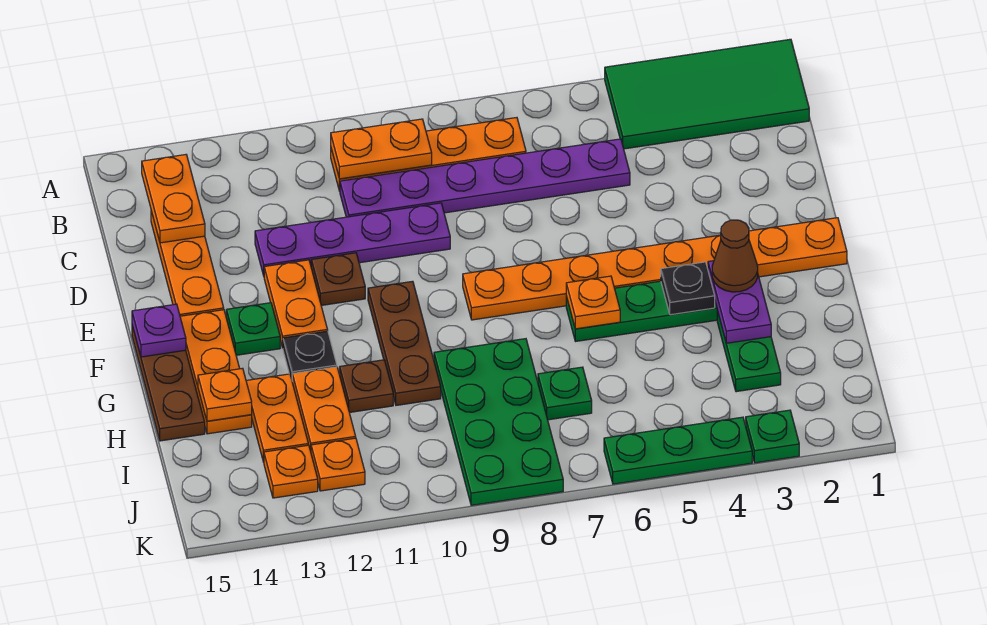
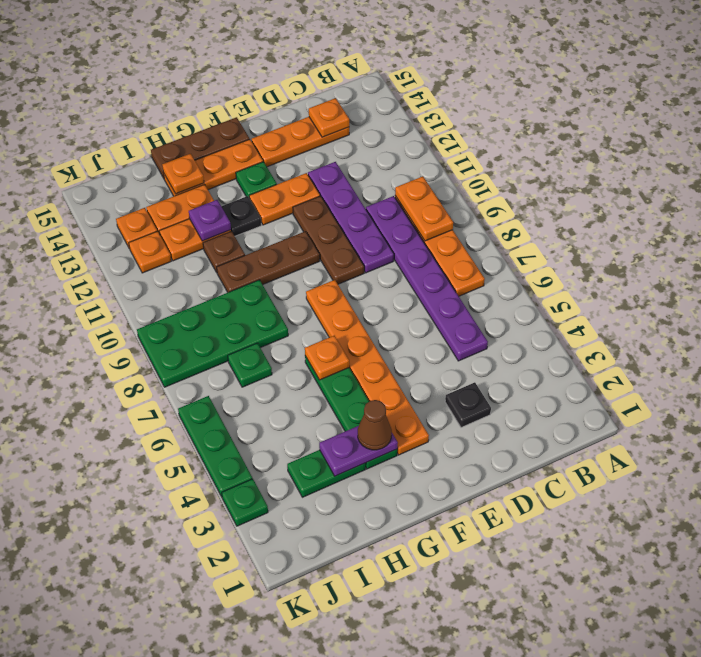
green tile A1:B4 level 1 -> none
orange plate B14:C14 level 2 -> orange plate C14 level 2
brown plate E11 level 1 -> brown plate E9:E11 level 1
orange plate F1:F8 level 1 -> orange plate F3:F8 level 1
purple plate F15 level 2 -> purple plate H12 level 2
black plate G4 level 2 -> black plate D3 level 1

